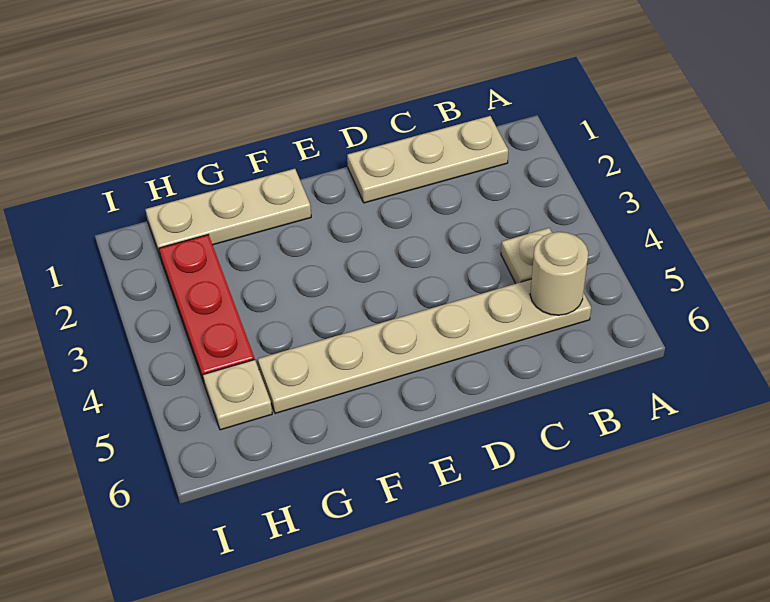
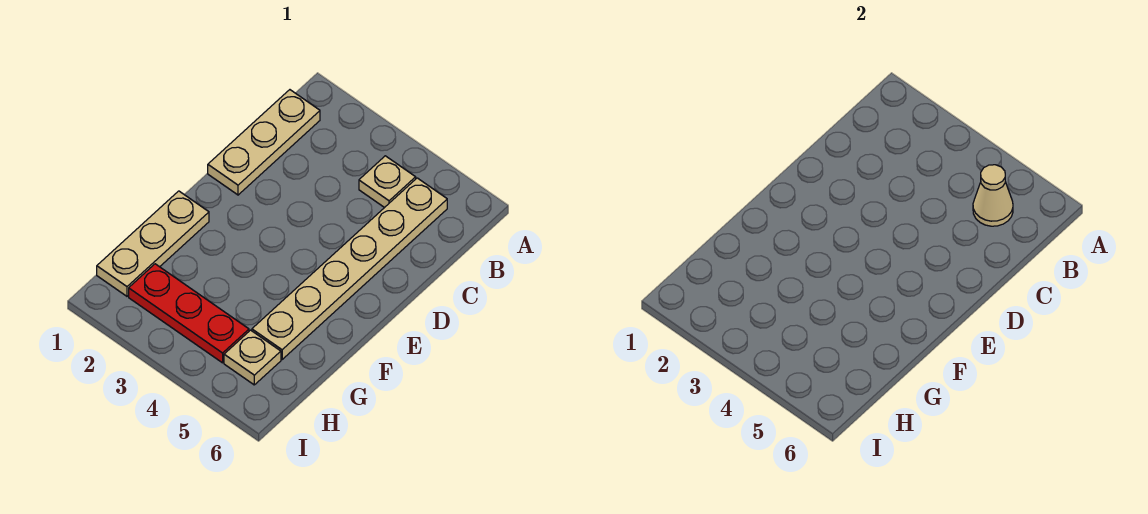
tan round brick B5 level 2 -> tan cone B5 level 2

